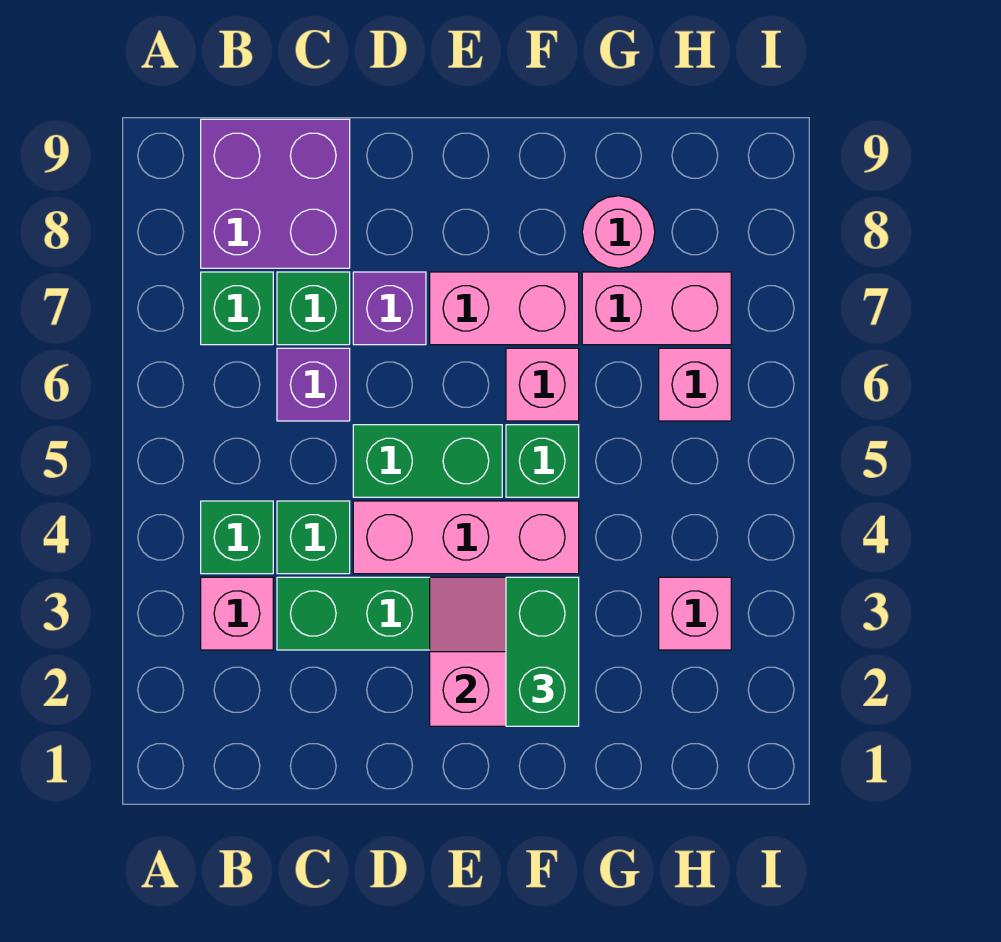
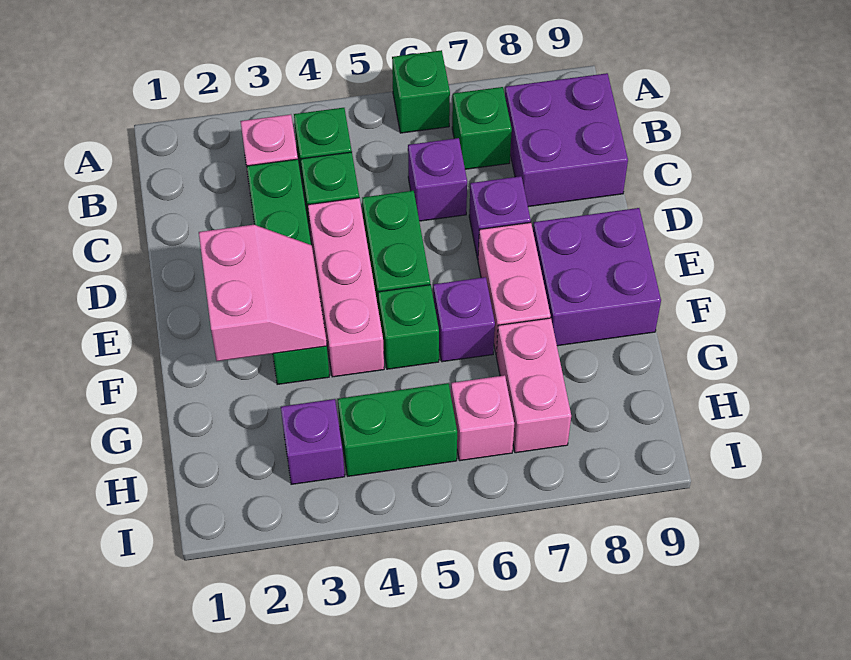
green brick C7 level 1 -> green brick A6 level 1
none -> purple brick E8:F9 level 1
green brick F2:F3 level 3 -> green brick H4:H5 level 1
pink brick F6 level 1 -> purple brick F6 level 1
pink round brick G8 level 1 -> none
pink brick H3 level 1 -> purple brick H3 level 1

